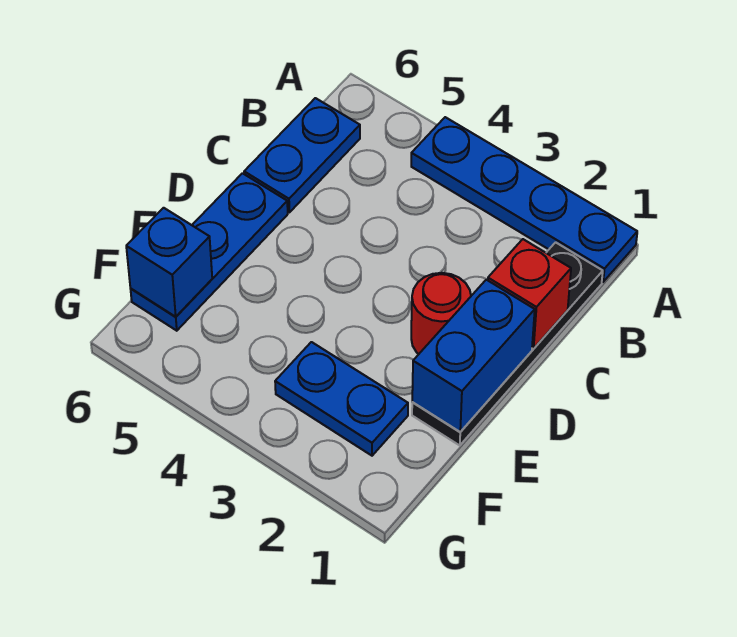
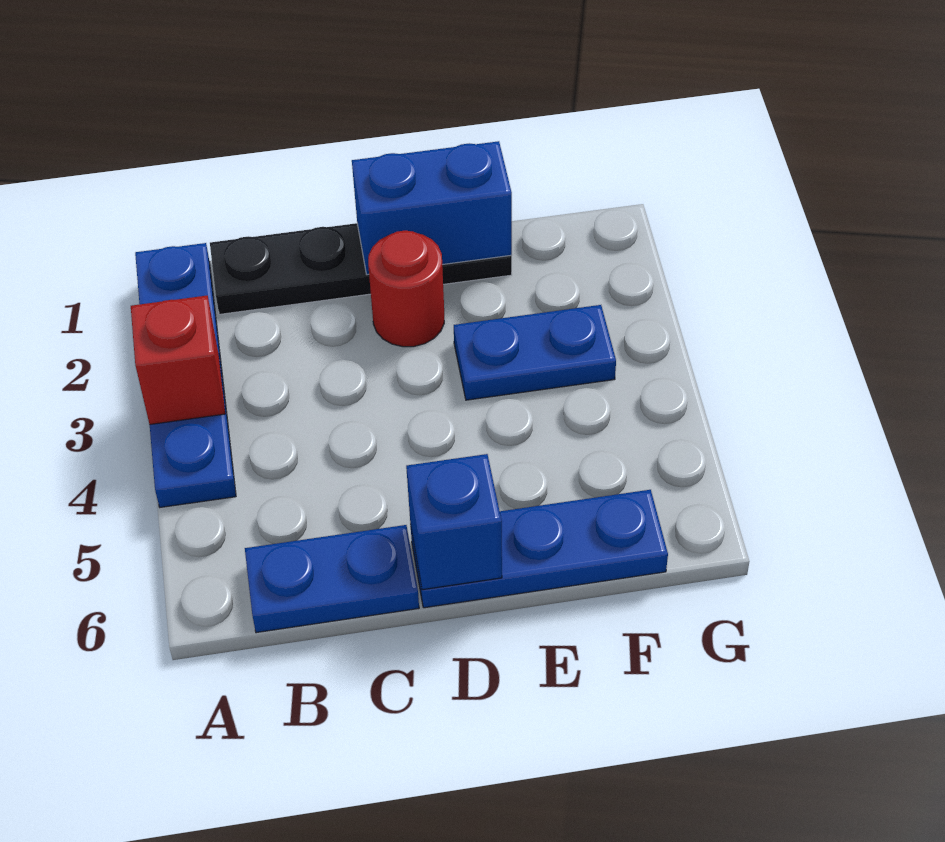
red brick C1 level 2 -> red brick A3 level 2
blue plate F2:F3 level 1 -> blue plate E3:F3 level 1
blue brick F6 level 2 -> blue brick D6 level 2

